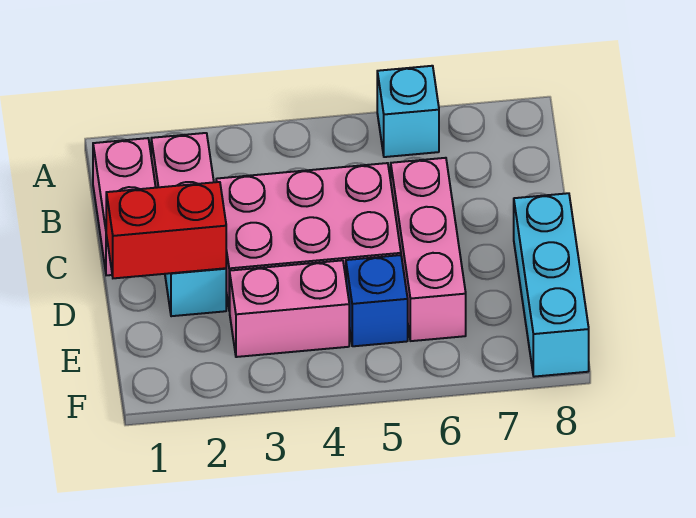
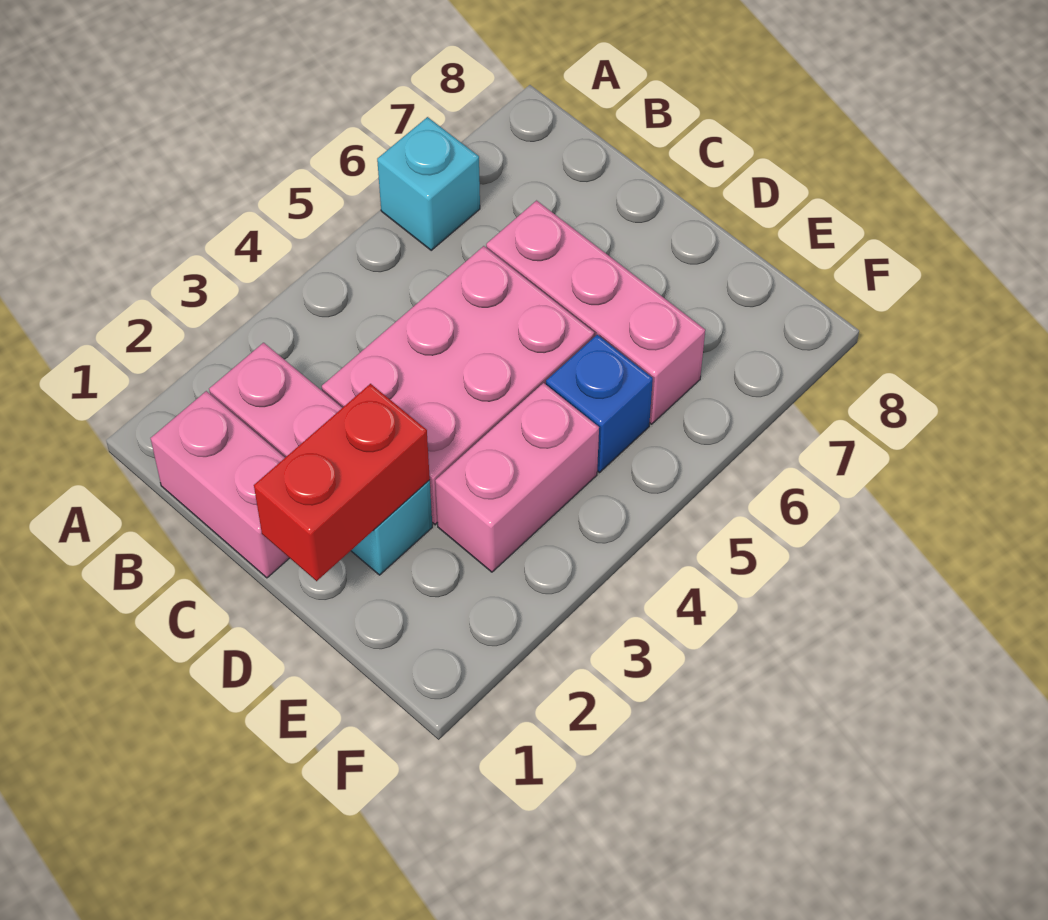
cyan brick D8:F8 level 1 -> none

